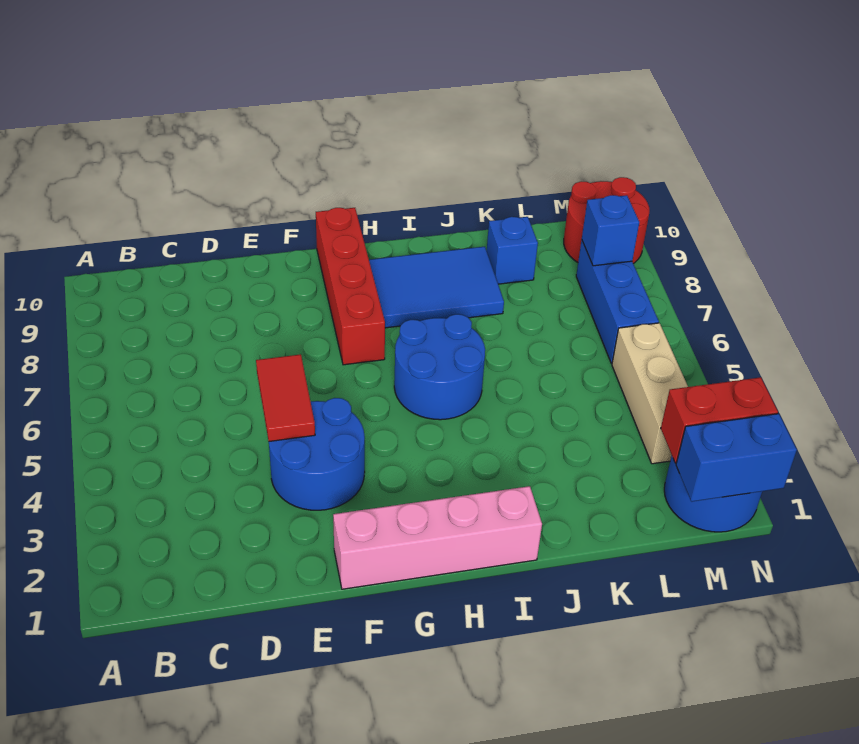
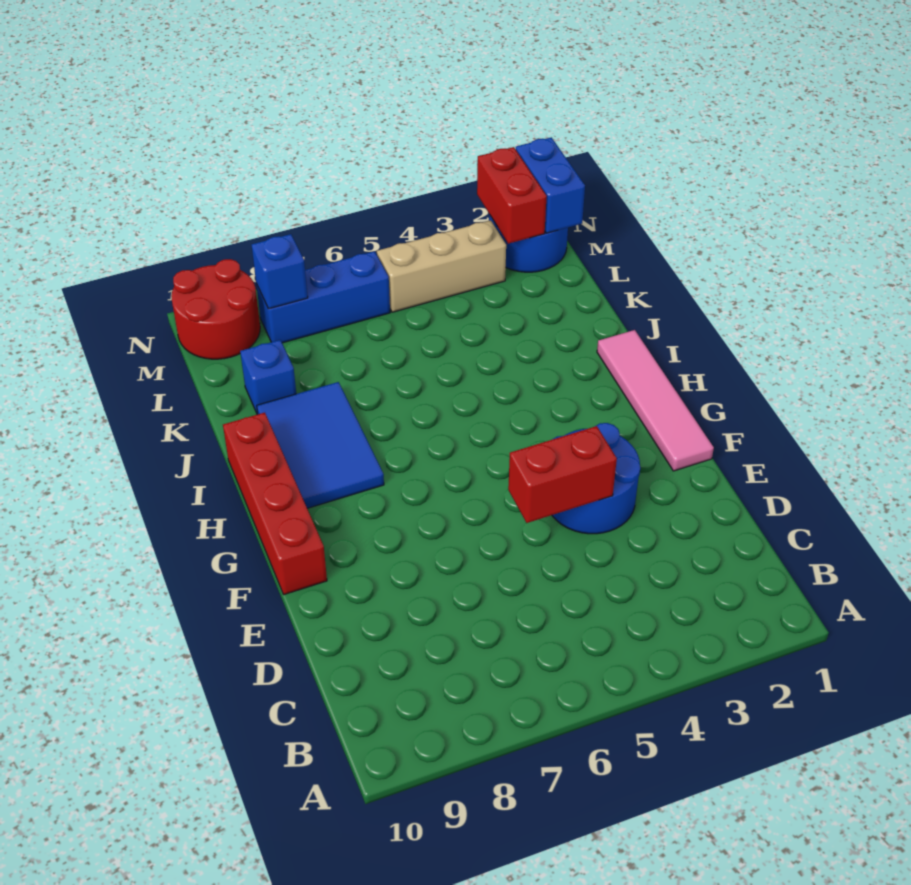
red tile E4:E5 level 2 -> red brick E4:E5 level 2
pink brick F1:I1 level 1 -> pink tile F1:I1 level 1
red brick G7:G10 level 1 -> red brick F10:I10 level 1
blue round brick H5:I6 level 1 -> none

